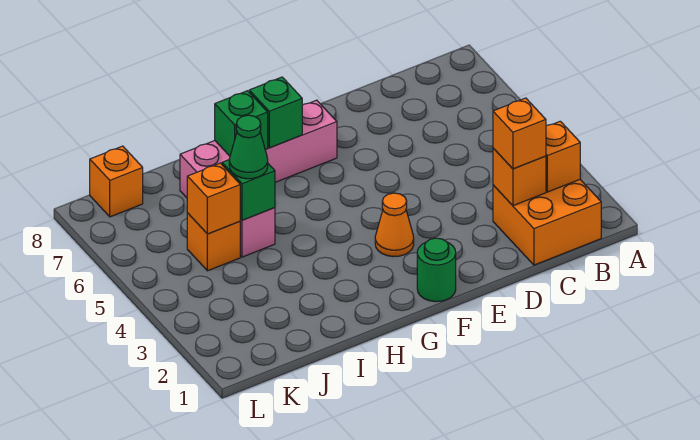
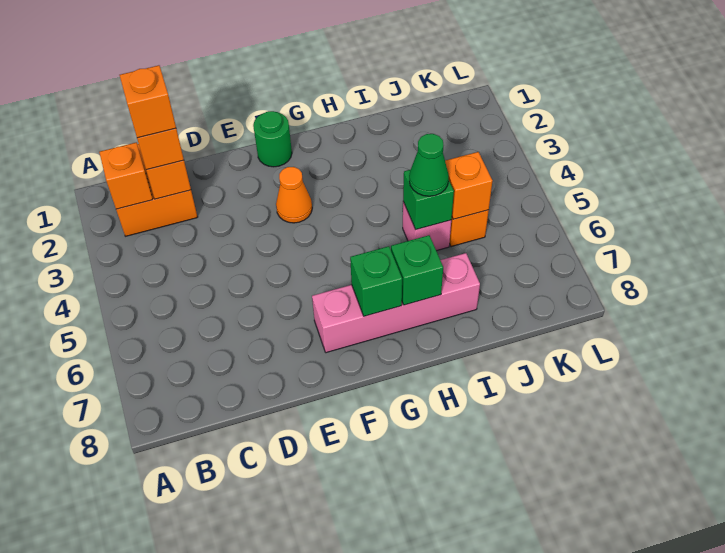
orange brick K8 level 1 -> orange brick C2 level 4

